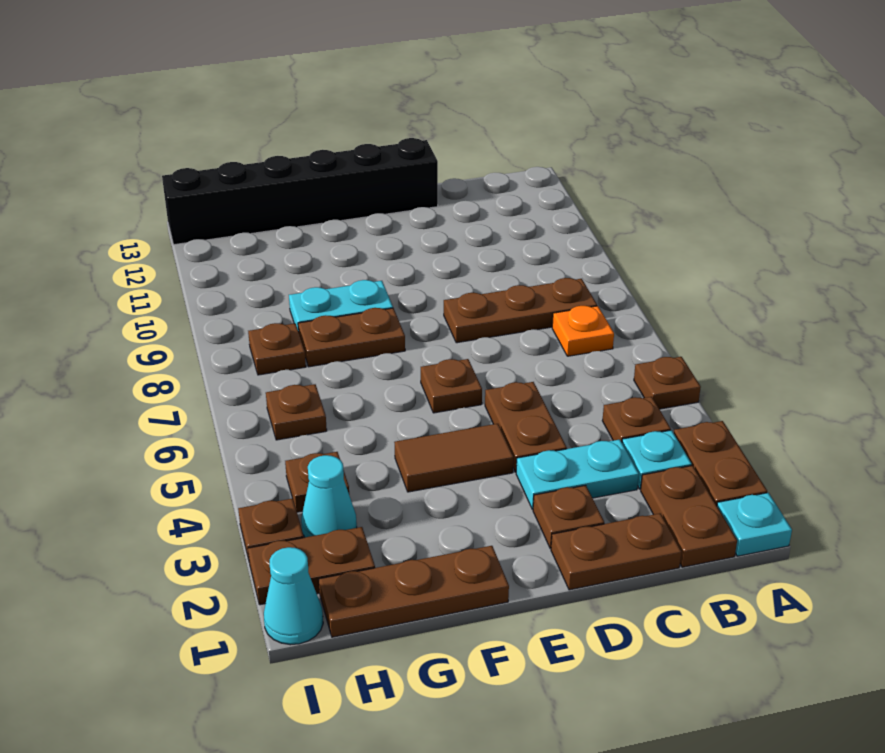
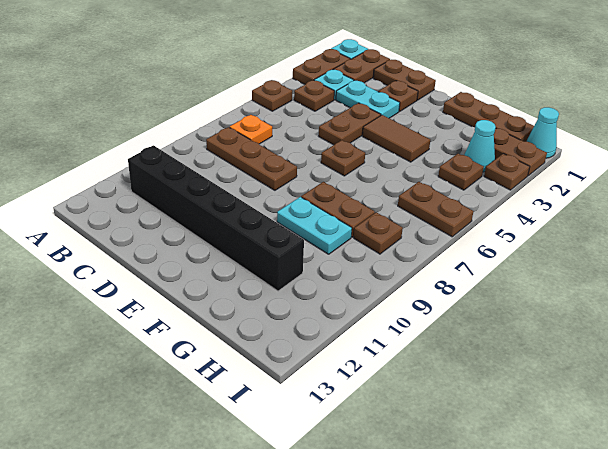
black brick D13:I13 level 1 -> black brick B11:G11 level 1
brown plate H6 level 1 -> brown plate H6:I6 level 1

